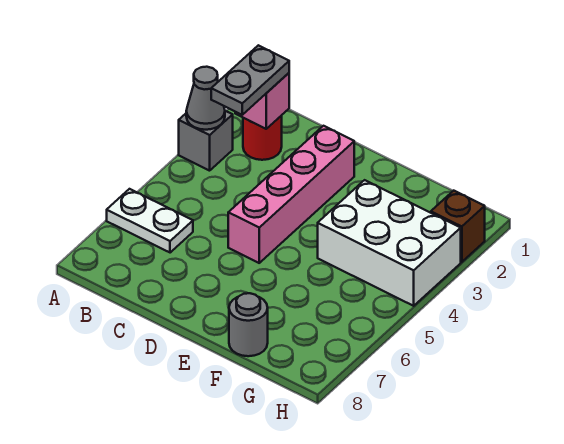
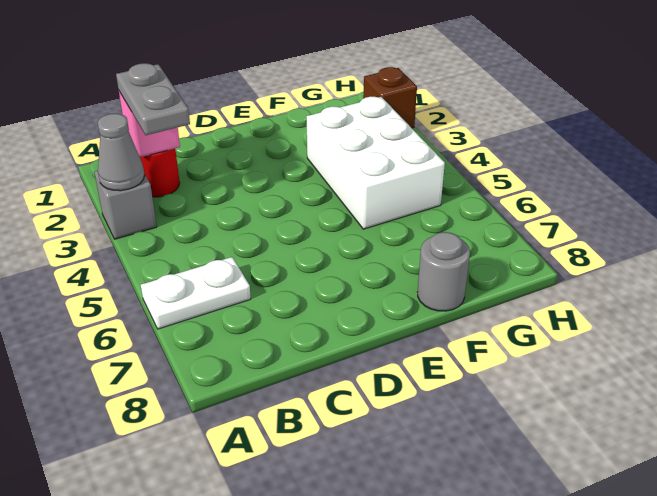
pink brick D2:D5 level 1 -> none
white brick F3:H4 level 1 -> white brick F3:G5 level 1

